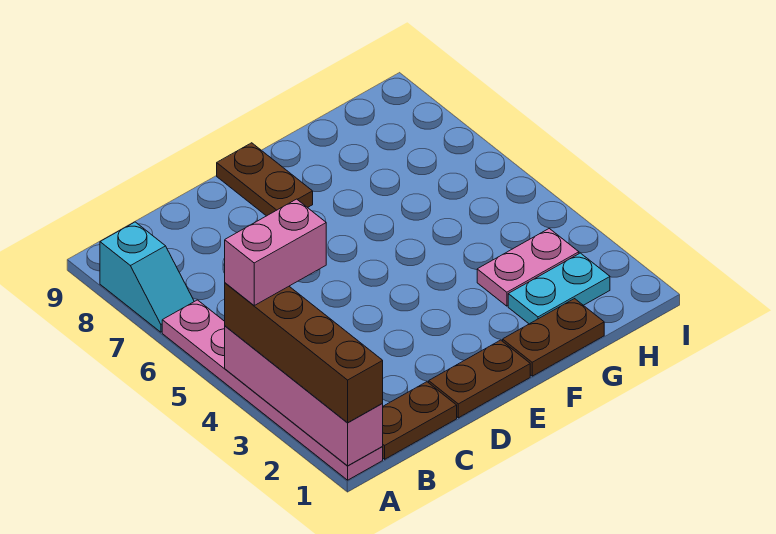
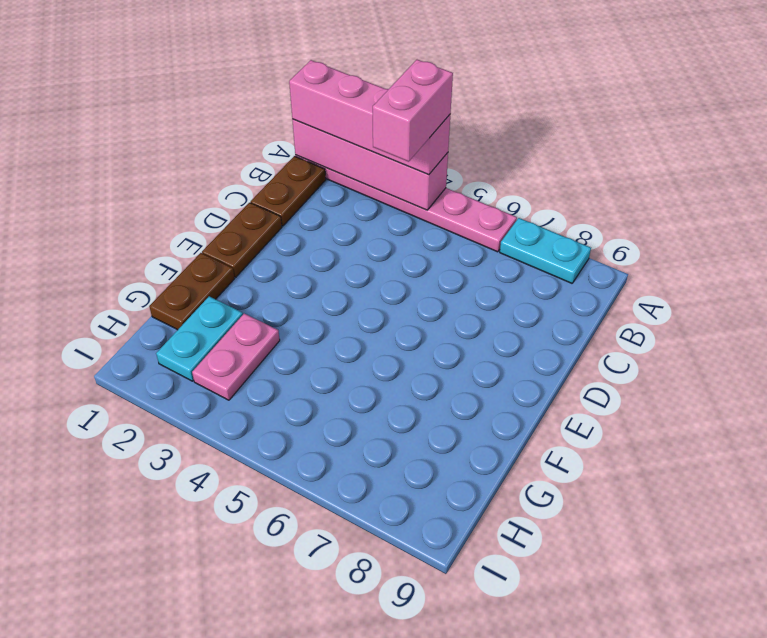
brown brick A1:A4 level 3 -> pink brick A1:A4 level 3
cyan slope A7:A8 level 1 top 8 -> cyan plate A7:A8 level 1
brown plate E8:E9 level 1 -> none

